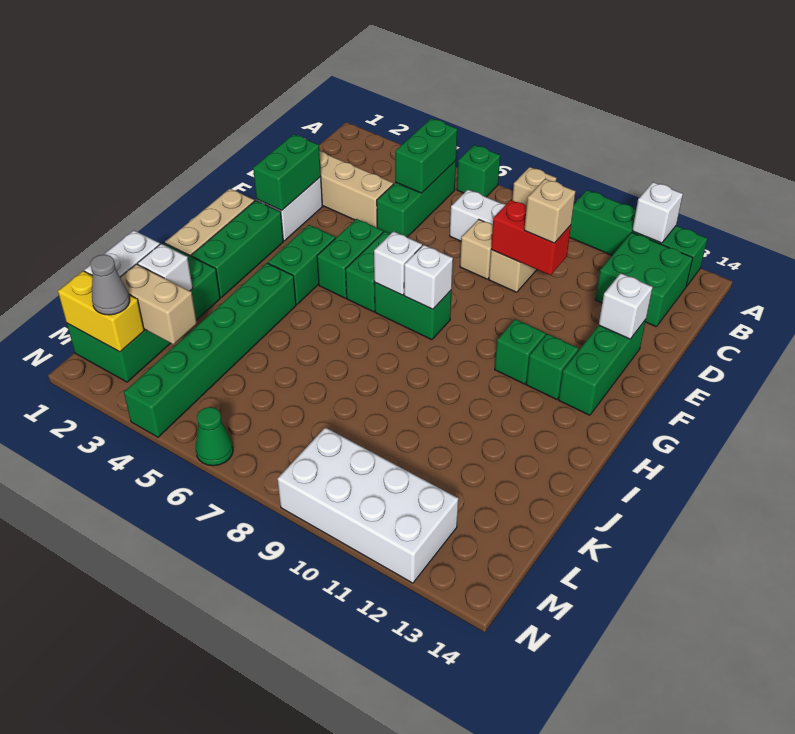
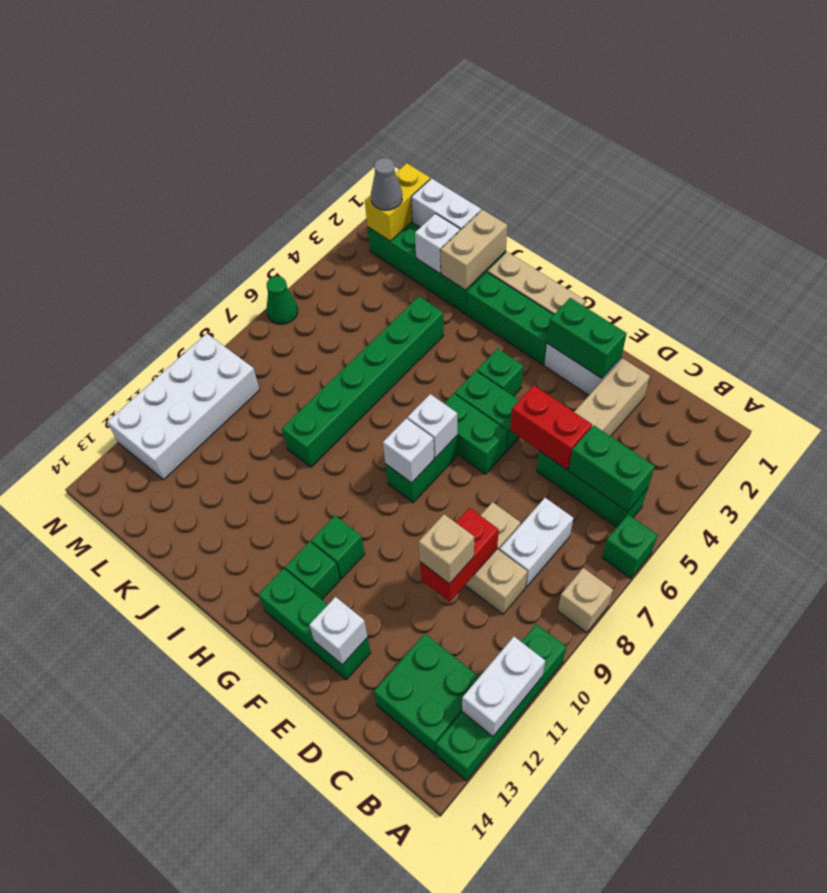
white brick A12 level 2 -> white brick A11:A12 level 2
none -> red brick D5:E5 level 2
green brick G4:H4 level 1 -> green brick G4 level 1
green brick I4:N4 level 1 -> green brick J4:J9 level 1
tan brick L2:L3 level 2 -> tan brick J1:J2 level 2

